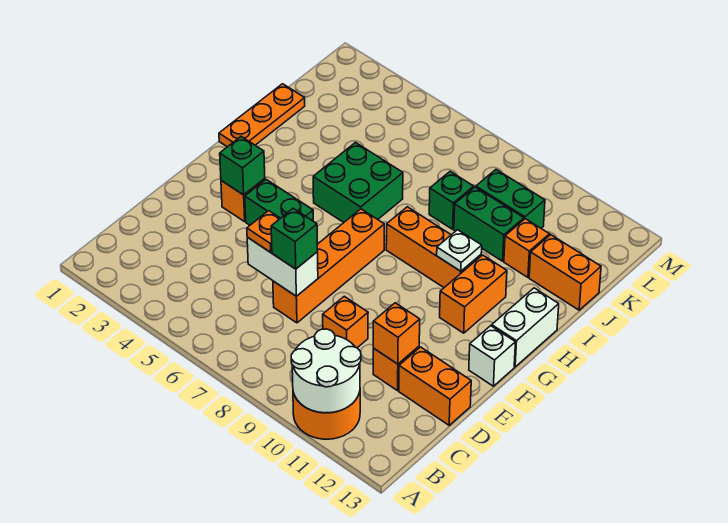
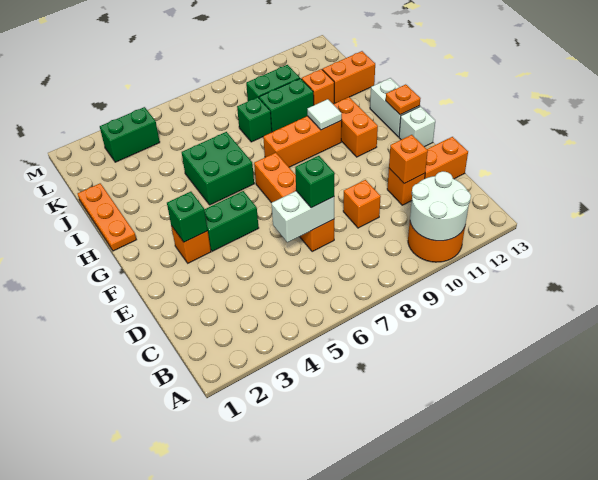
orange plate D6 level 3 -> orange plate G13 level 2
white plate H10 level 2 -> white tile H10 level 2
none -> green brick L3:L4 level 1

